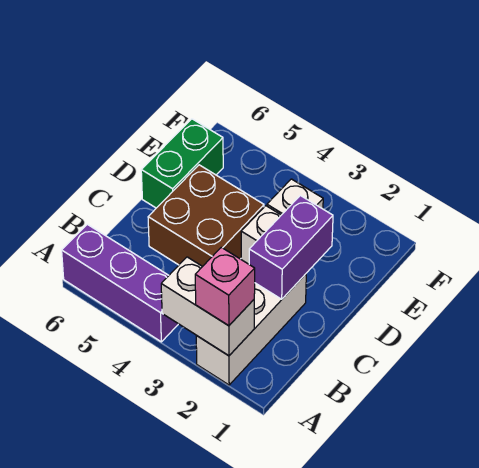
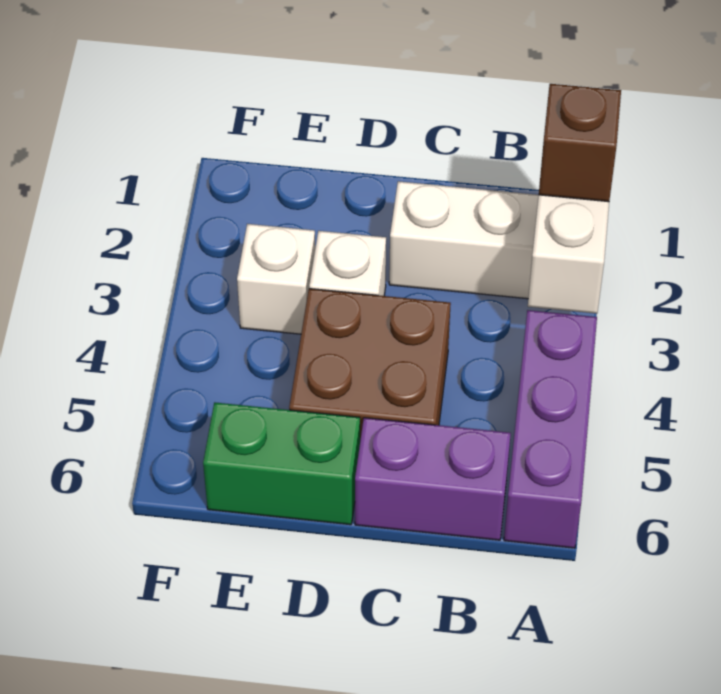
pink brick A2 level 3 -> brown brick A2 level 3
purple brick C2:D2 level 2 -> purple brick B6:C6 level 1

